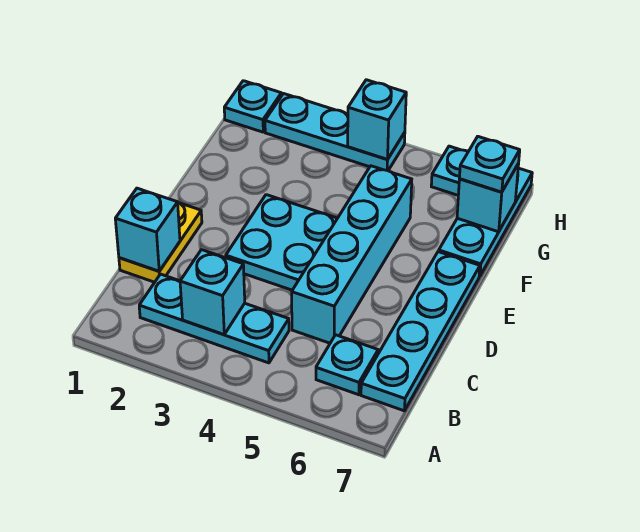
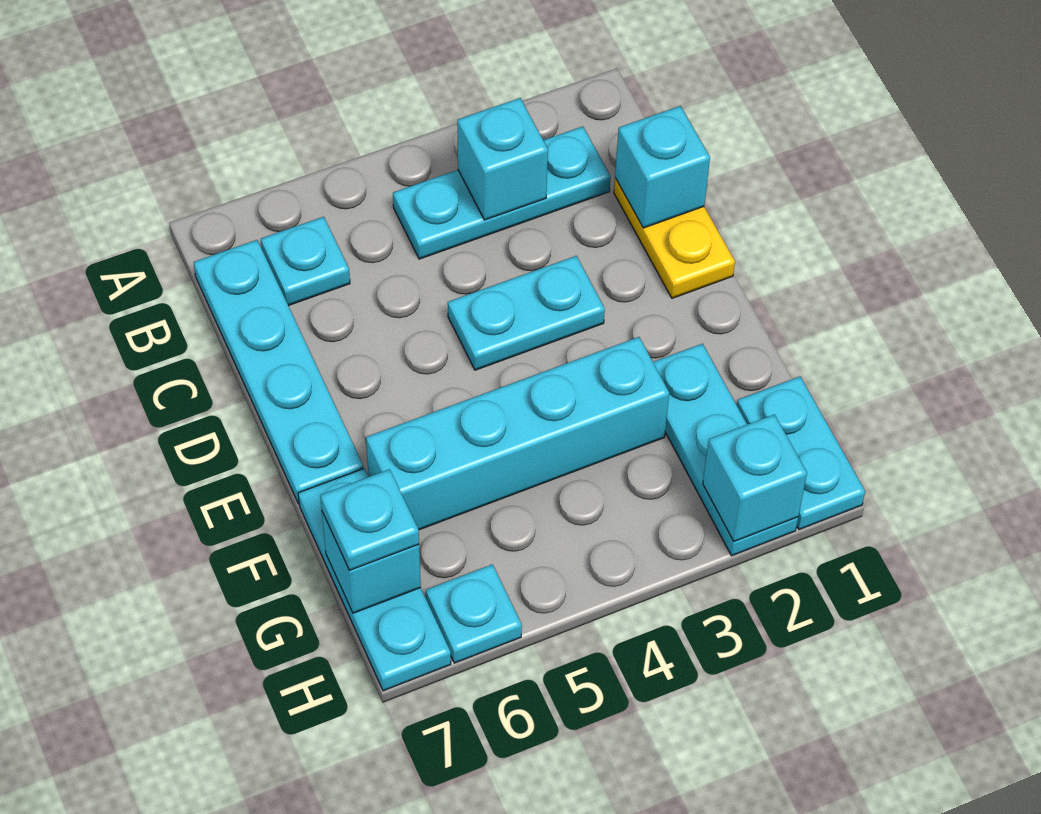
cyan brick C5:F5 level 1 -> cyan brick F3:F6 level 1
cyan plate D3:E4 level 1 -> cyan plate D3:D4 level 1
cyan plate H1 level 1 -> cyan plate G1:H1 level 1
cyan plate H2:H4 level 1 -> cyan plate F2:H2 level 1
cyan brick H4 level 2 -> cyan brick H2 level 2

